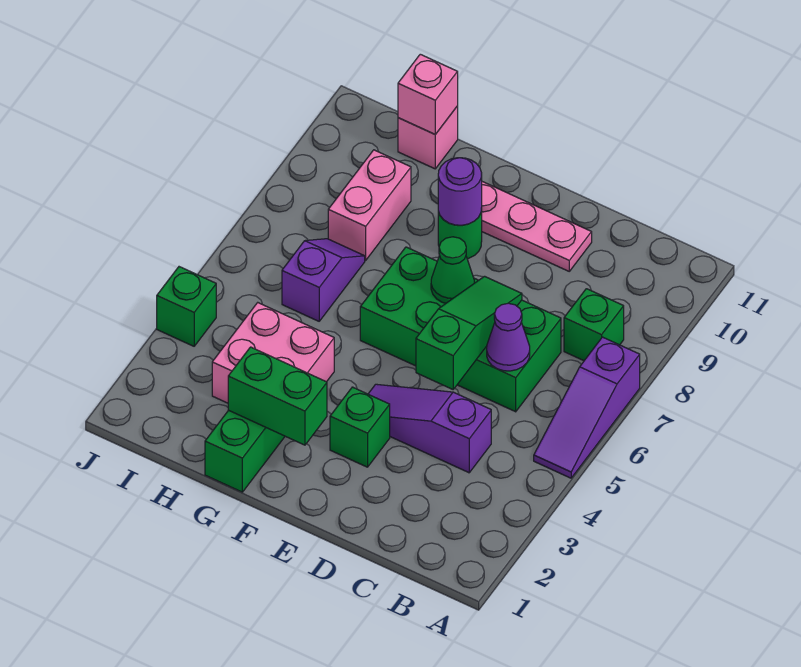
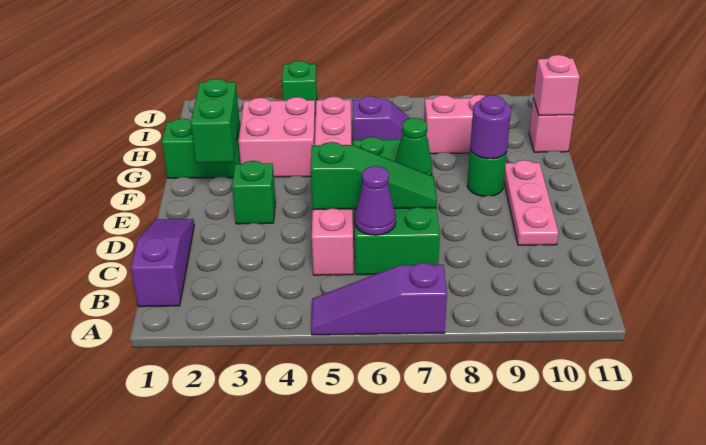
green brick B8 level 1 -> none
purple slope C4:E4 level 1 top C -> purple slope B1:D1 level 1 top B
none -> pink brick C5:H5 level 1

